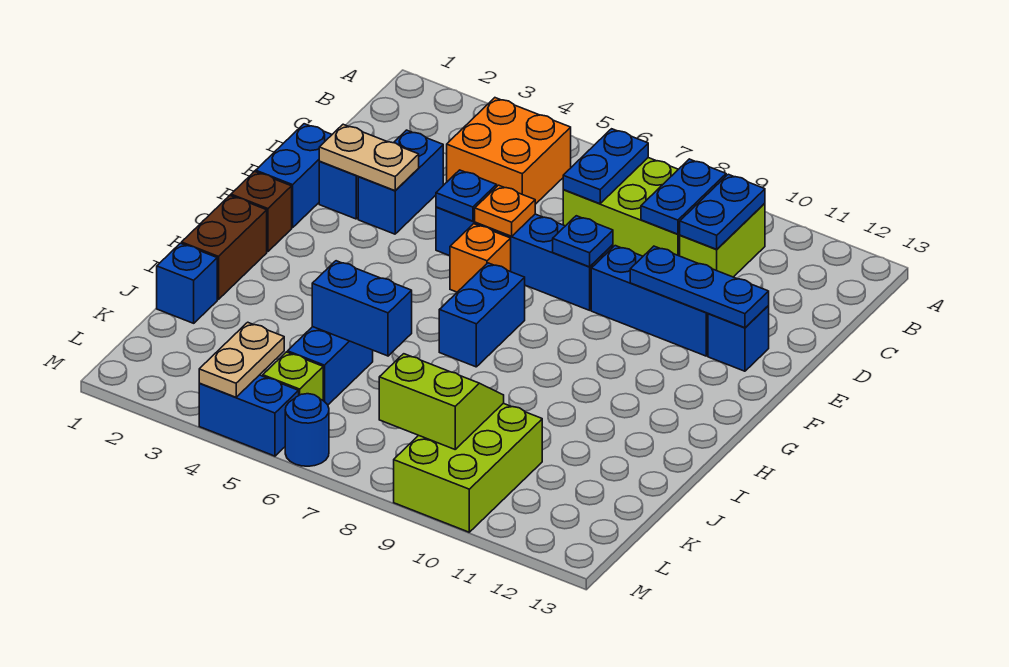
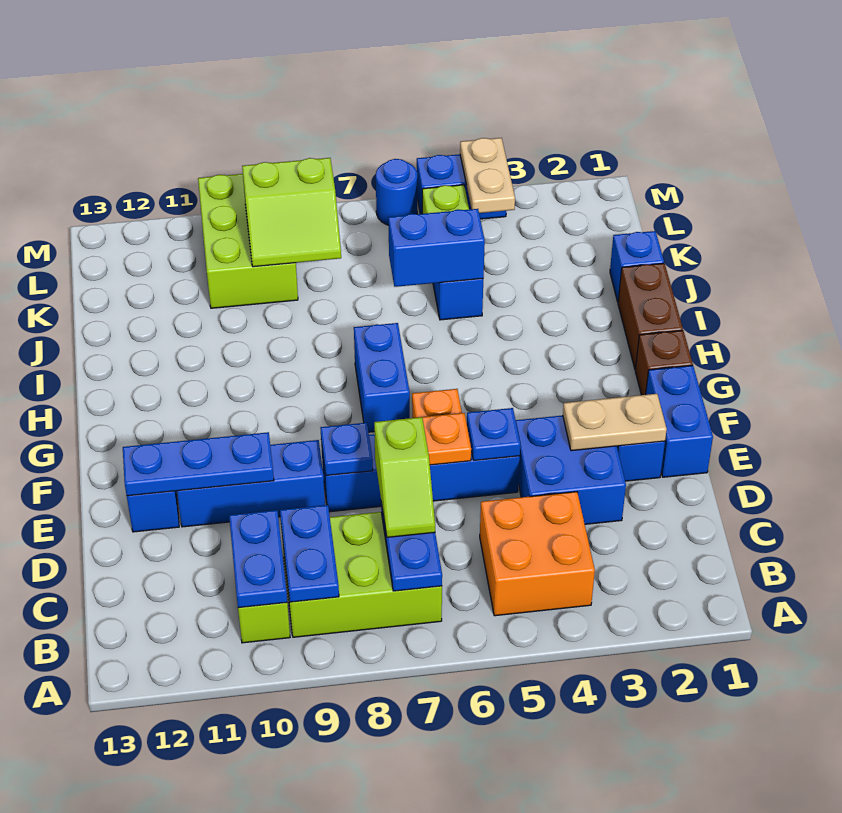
none -> lime slope C7:D7 level 3 top D
blue brick D3:E3 level 1 -> blue brick D3:E4 level 1

